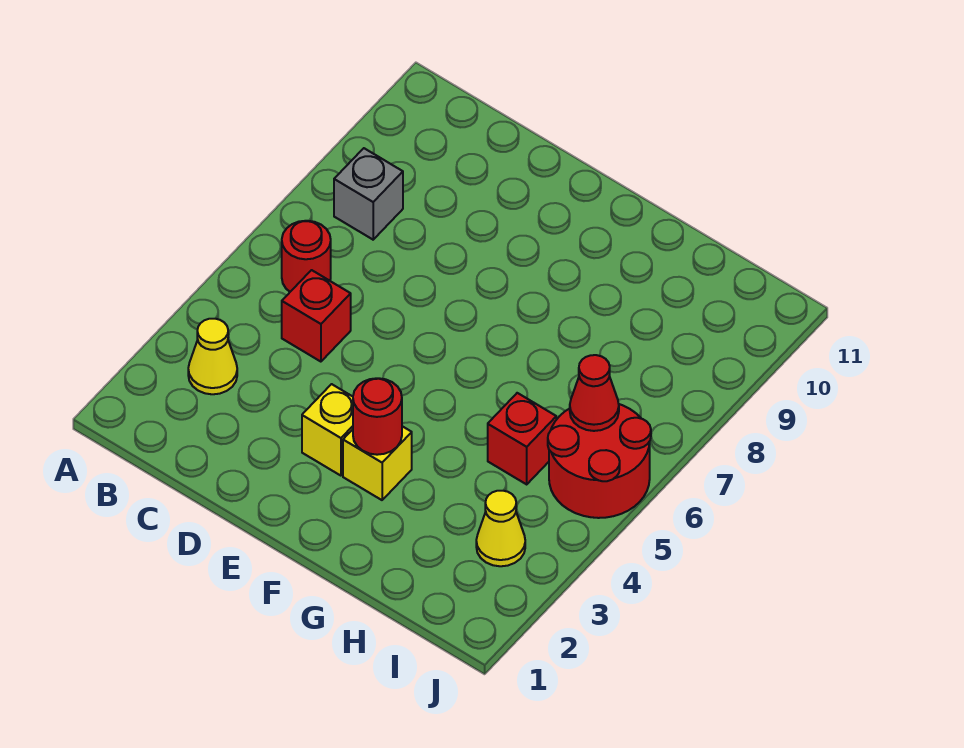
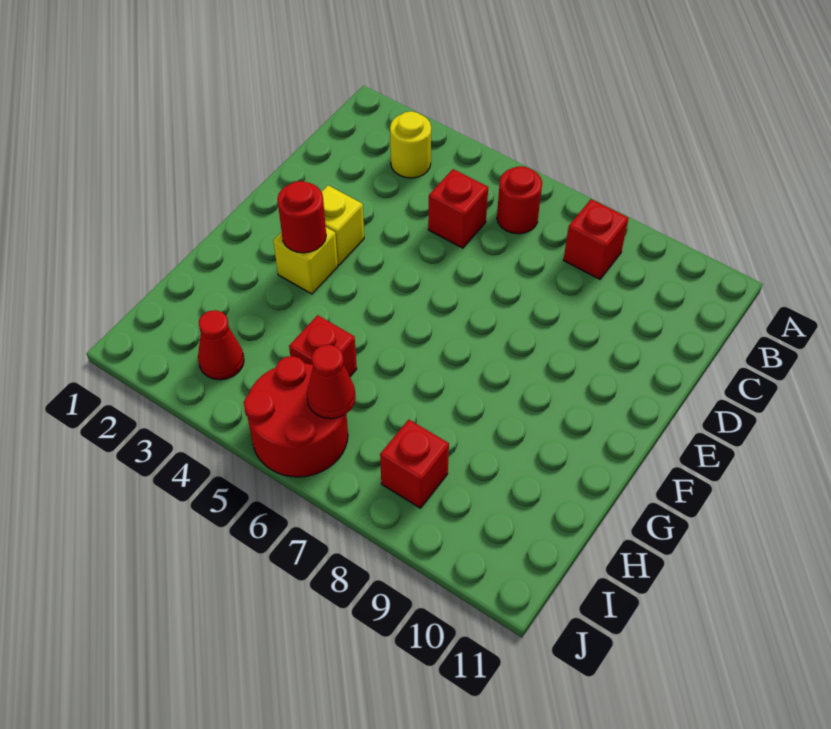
yellow cone B3 level 1 -> yellow round brick B3 level 1
grey brick B8 level 1 -> red brick B8 level 1
yellow cone I3 level 1 -> red cone I3 level 1
none -> red brick I8 level 1

